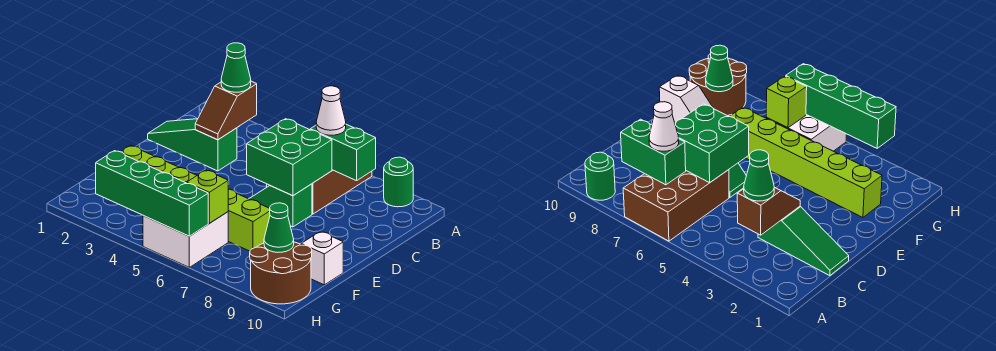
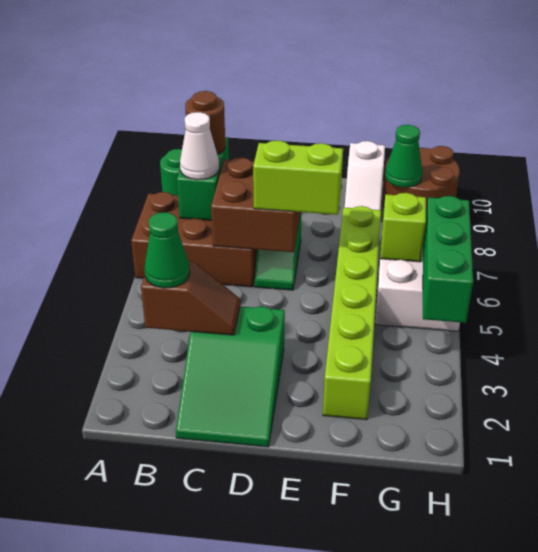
none -> brown round brick B8 level 3
green slope C1:C3 level 1 top 3 -> green slope C1:D3 level 1 top 3
green brick C6:D7 level 2 -> brown brick C6:D7 level 2
none -> lime brick D6:E6 level 3
green brick H3:H6 level 2 -> green brick H4:H6 level 2

